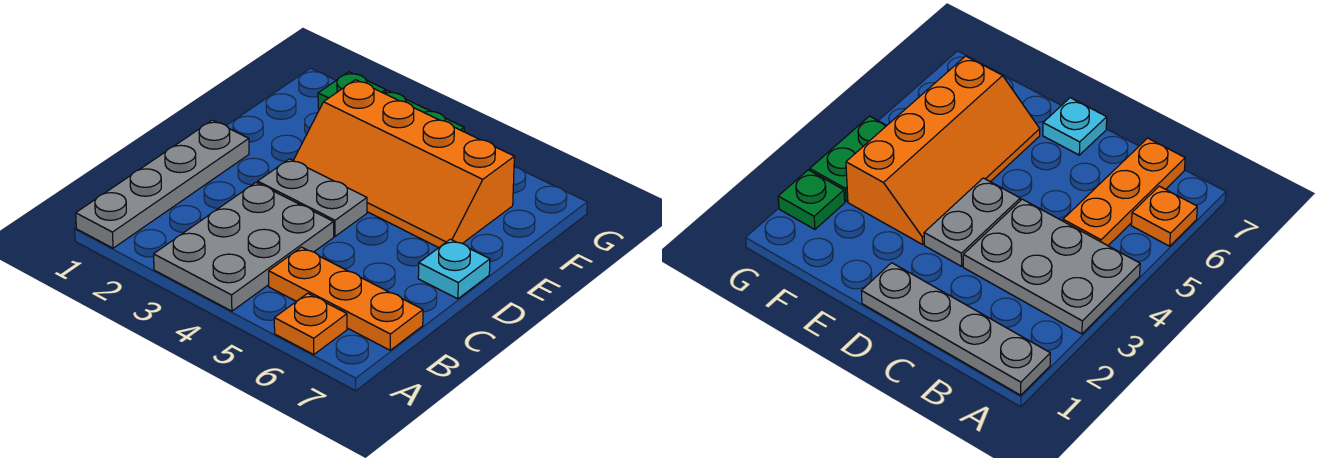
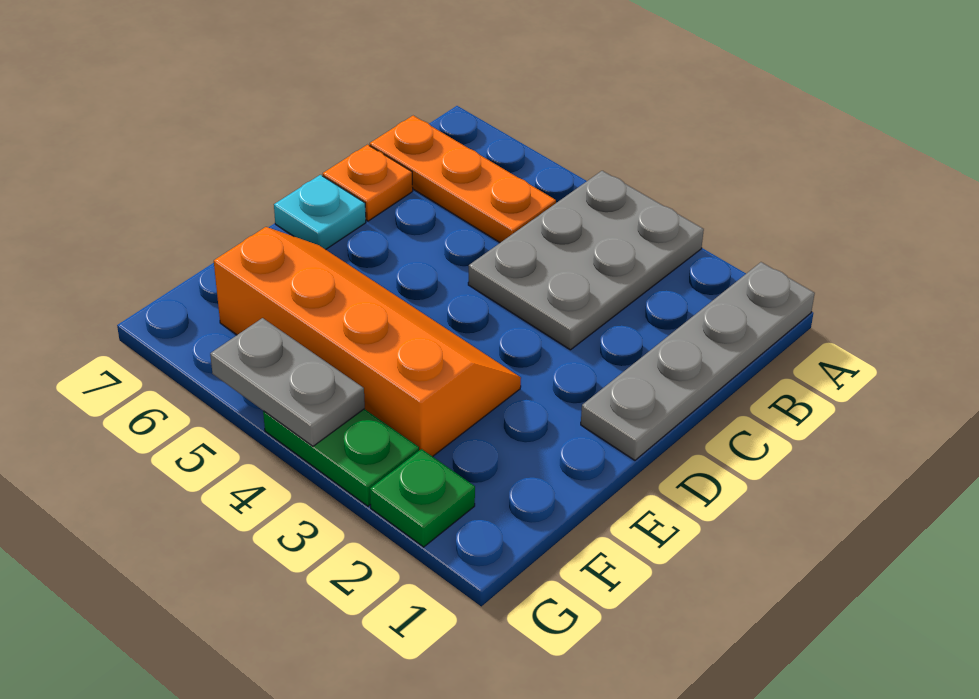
orange plate A6 level 1 -> orange plate C7 level 1
grey plate D3:D4 level 1 -> grey plate G4:G5 level 2

